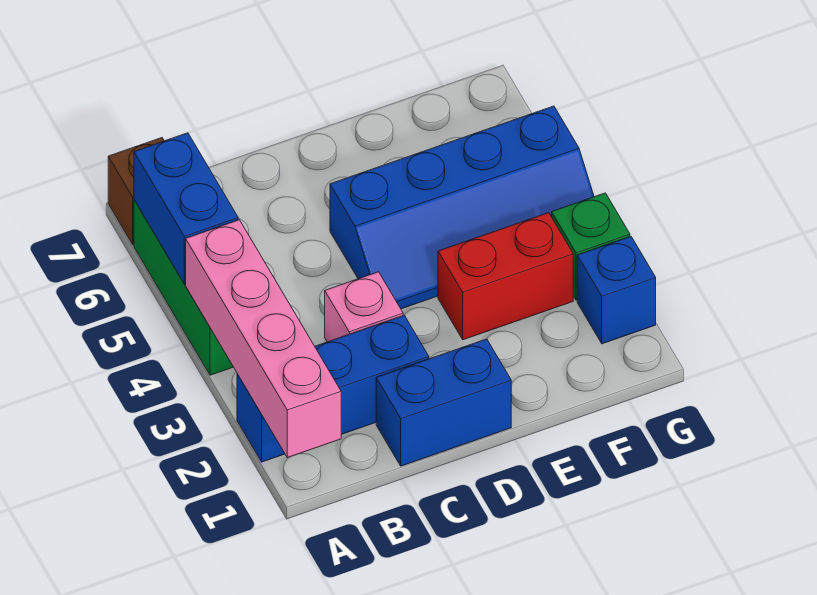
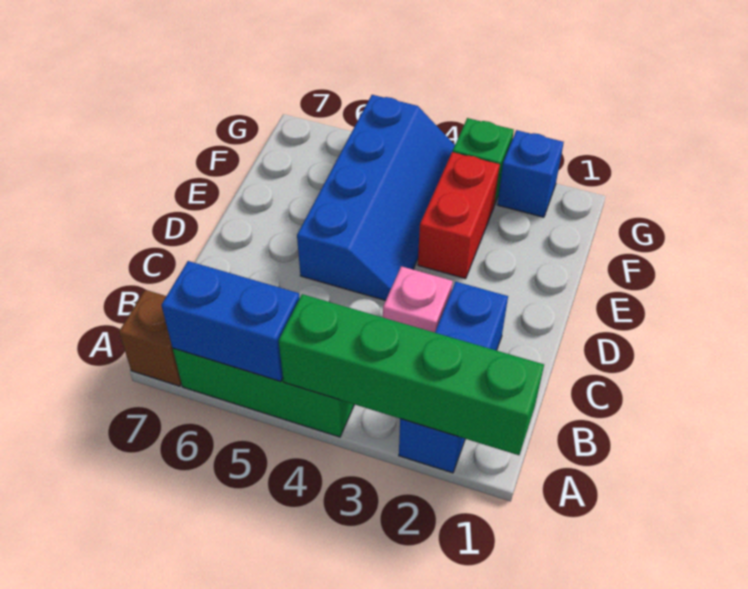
pink brick A1:A4 level 2 -> green brick A1:A4 level 2
blue brick C1:D1 level 1 -> none

